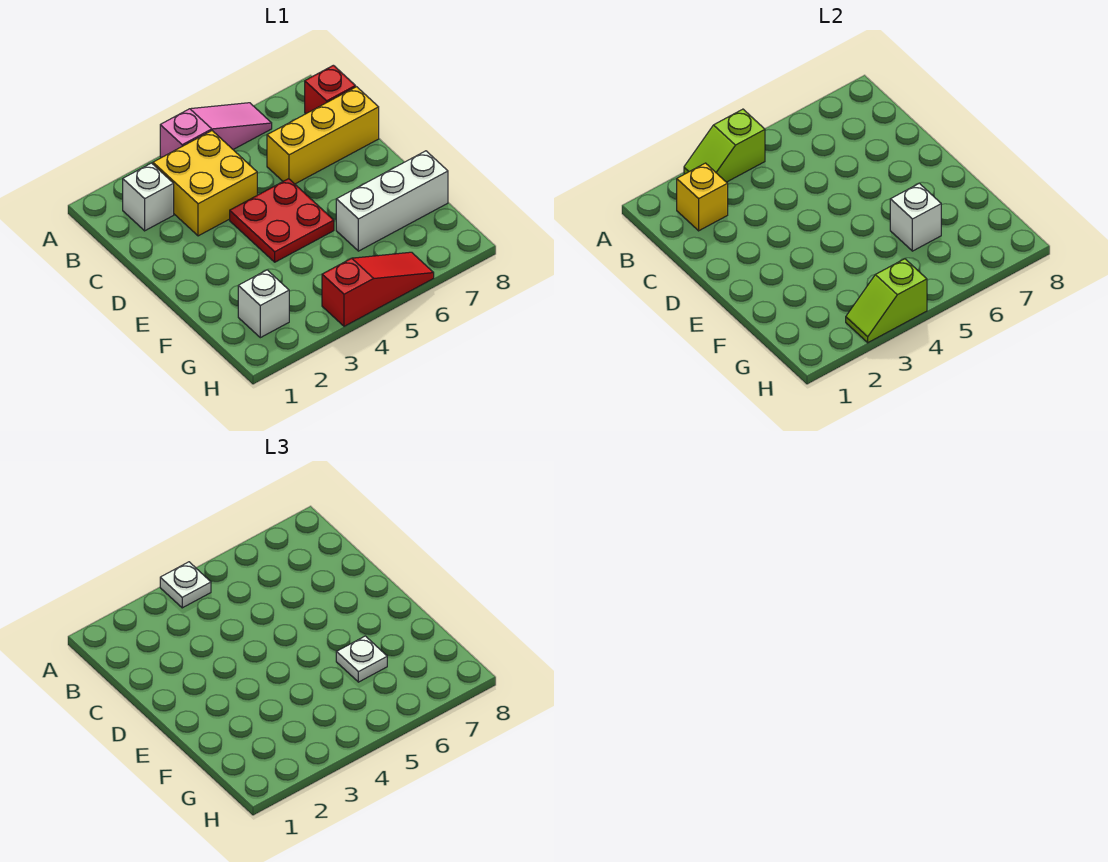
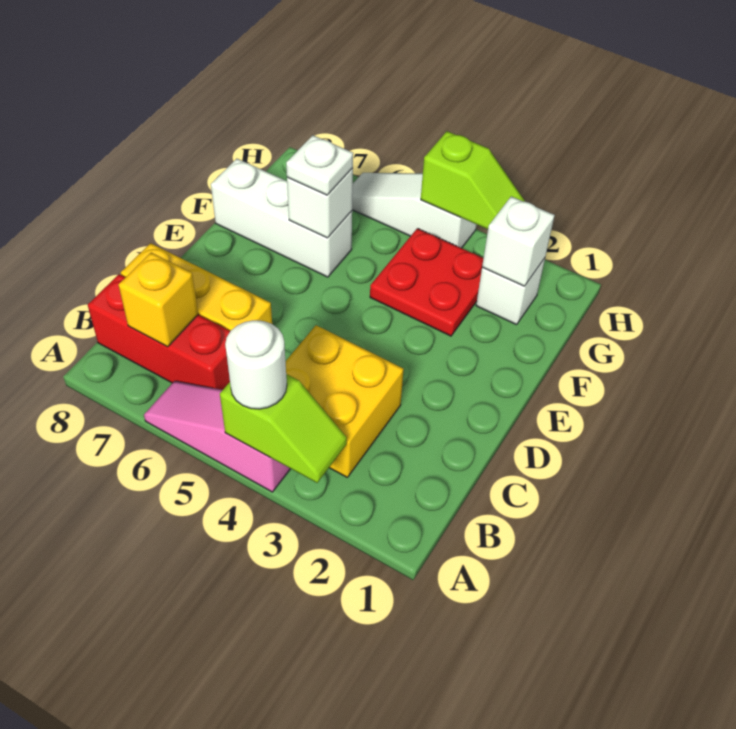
white plate A4 level 3 -> white round brick A4 level 3
white brick B2 level 1 -> white brick G2 level 2
yellow brick B2 level 2 -> yellow brick B7 level 2
red brick B8 level 1 -> red brick B6:B8 level 1
red plate D4:E5 level 1 -> red plate F3:G4 level 1
red slope H4:H6 level 1 top 4 -> white slope H4:H6 level 1 top 4

